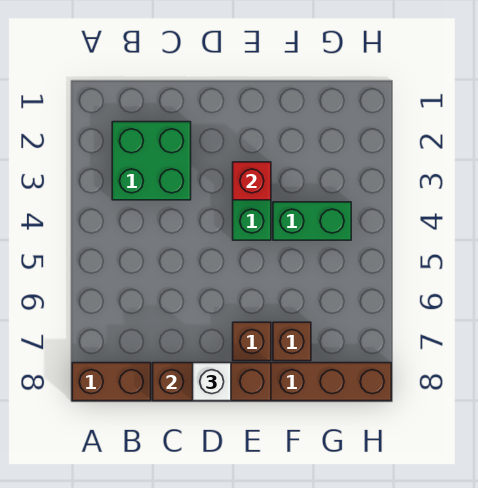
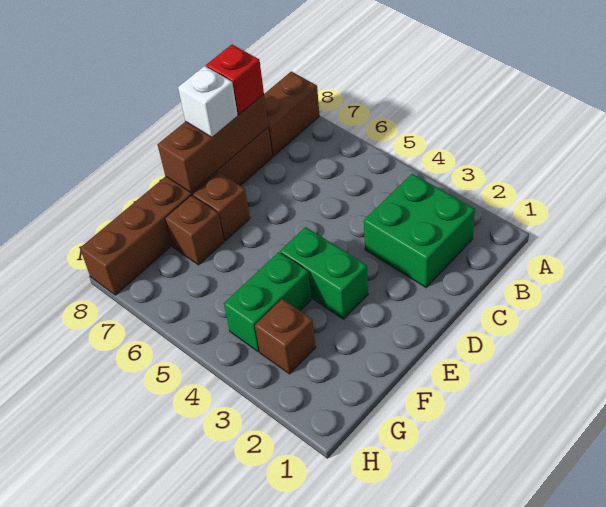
red brick E3 level 2 -> red brick C8 level 3
none -> brown brick G3 level 1

